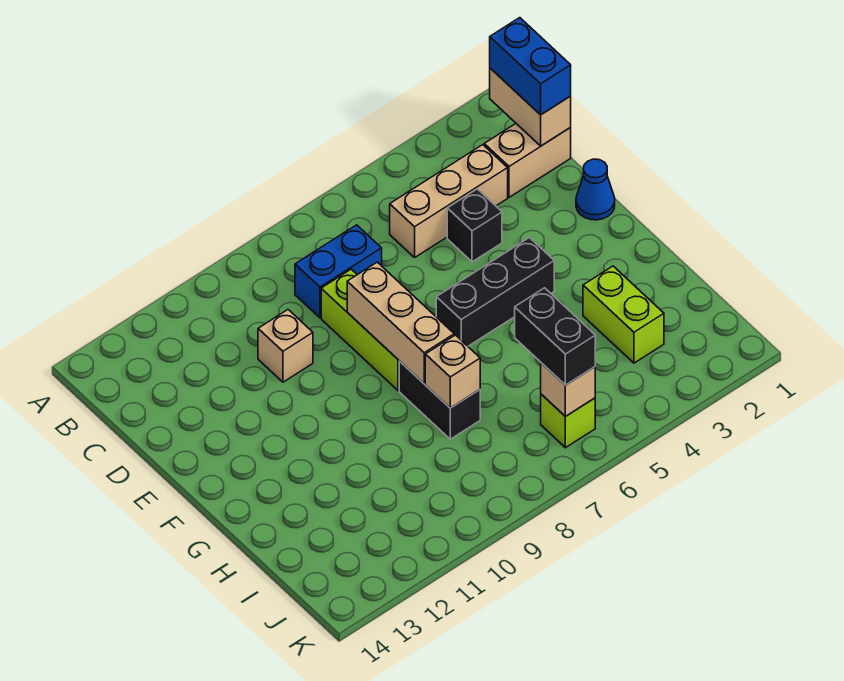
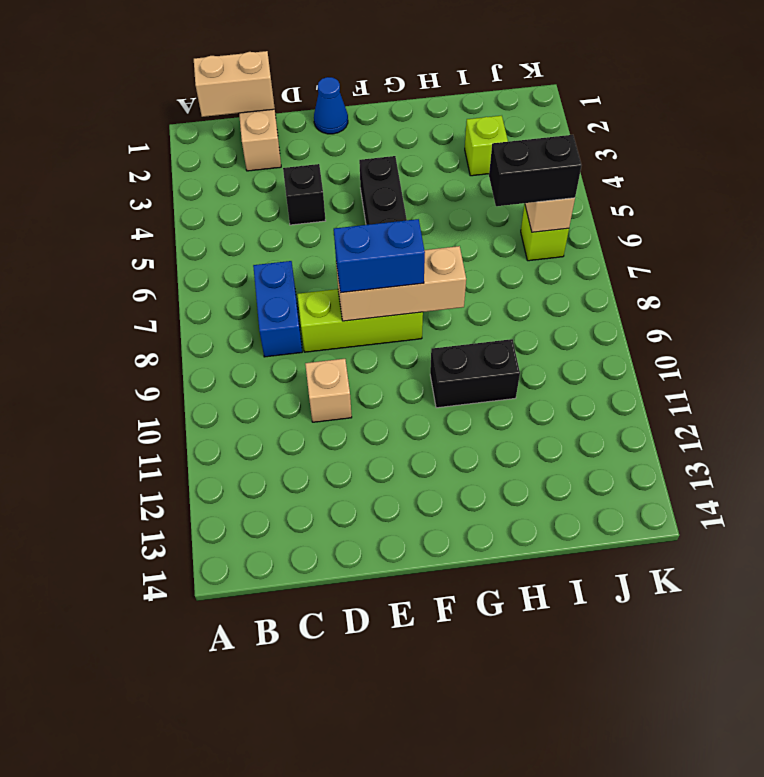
blue brick B1:C1 level 3 -> blue brick E8:F8 level 3
tan brick C3:C5 level 1 -> none
black brick G8:H8 level 1 -> black brick G10:H10 level 1
lime brick H3:I3 level 1 -> lime brick I3 level 1
tan brick H8 level 2 -> none

